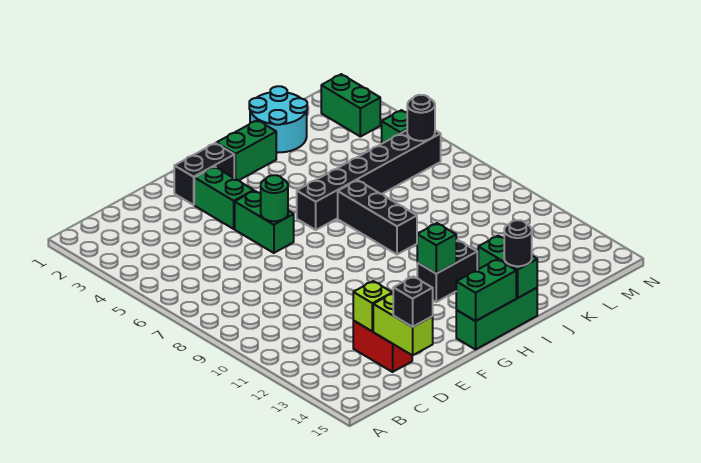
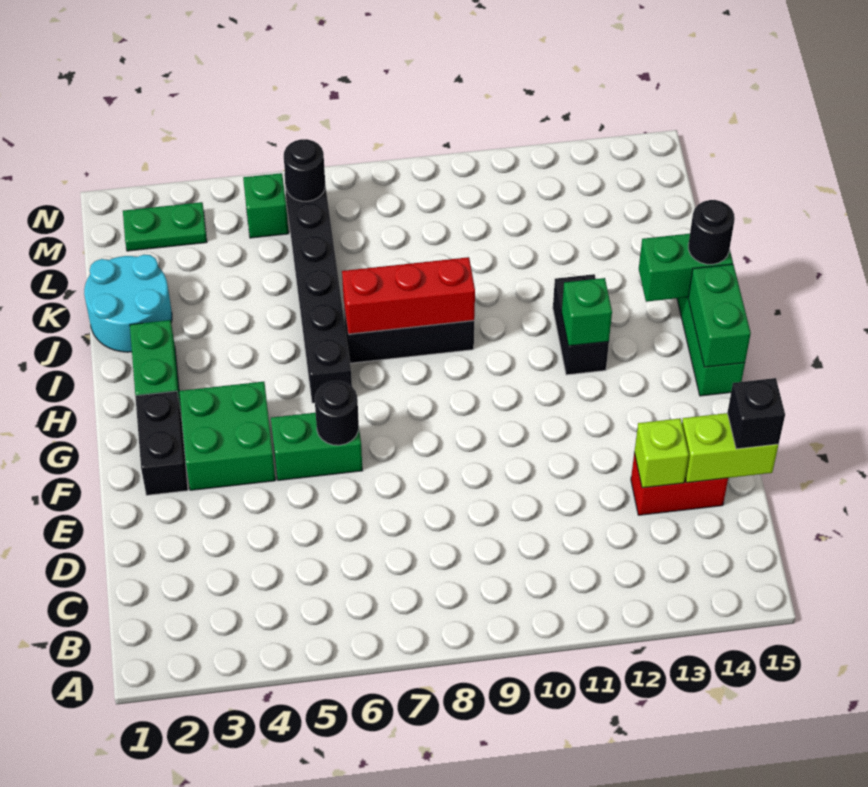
green brick F3:F4 level 1 -> green brick F3:G4 level 1
green round brick F6 level 2 -> black round brick F6 level 2
none -> red brick I7:I9 level 2
green brick M2:M3 level 1 -> green plate M2:M3 level 1

